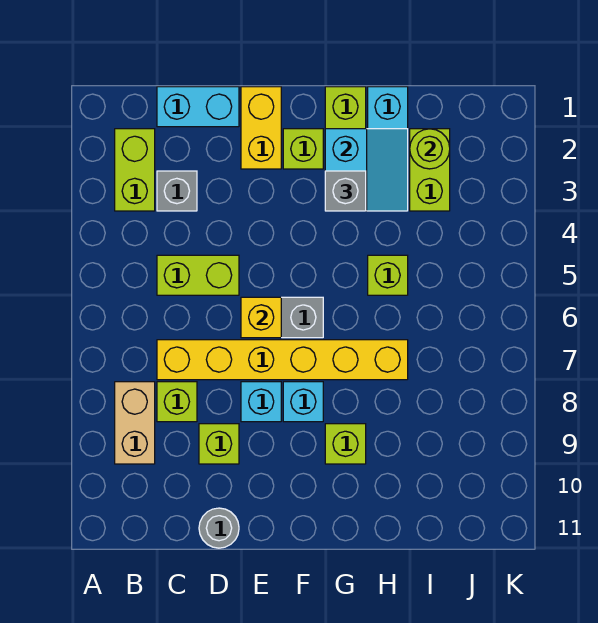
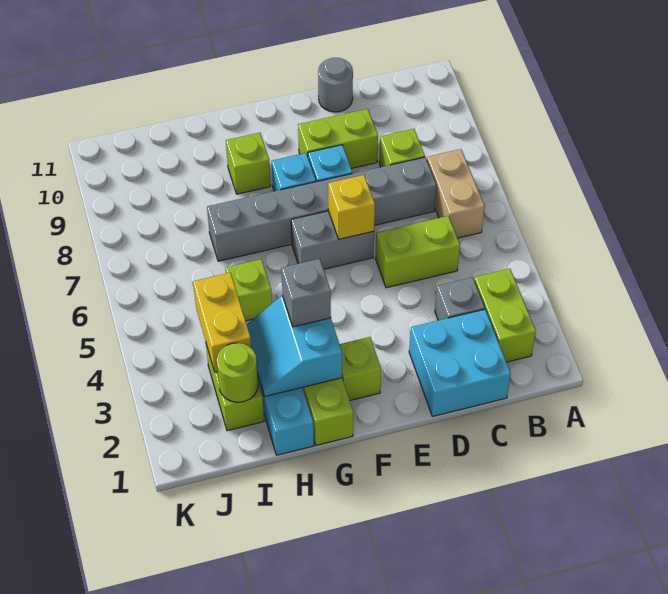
tan brick B8:B9 level 1 -> tan brick B6:B7 level 1
cyan brick C1:D1 level 1 -> cyan brick C1:D2 level 1
yellow brick C7:H7 level 1 -> grey brick C7:H7 level 1
lime brick D9 level 1 -> lime brick D9:E9 level 1
yellow brick E1:E2 level 1 -> yellow brick I3:I4 level 2

